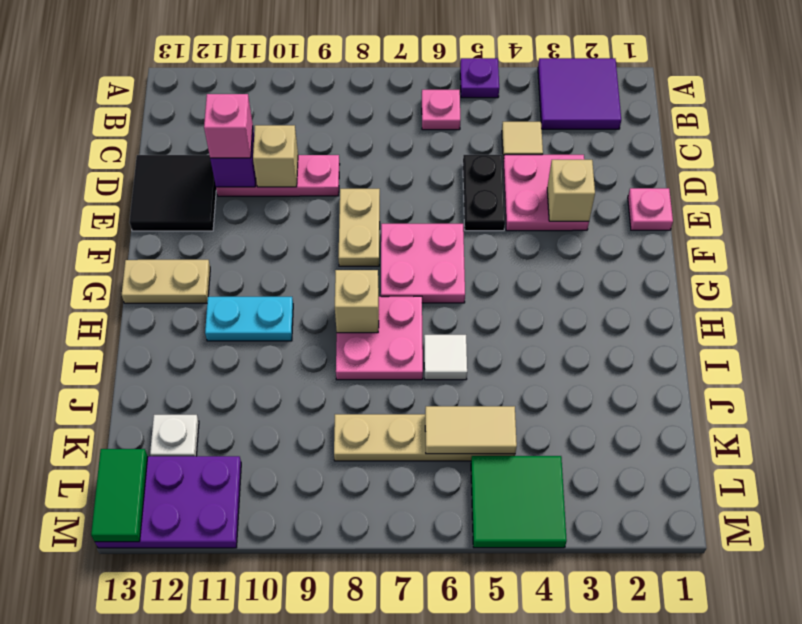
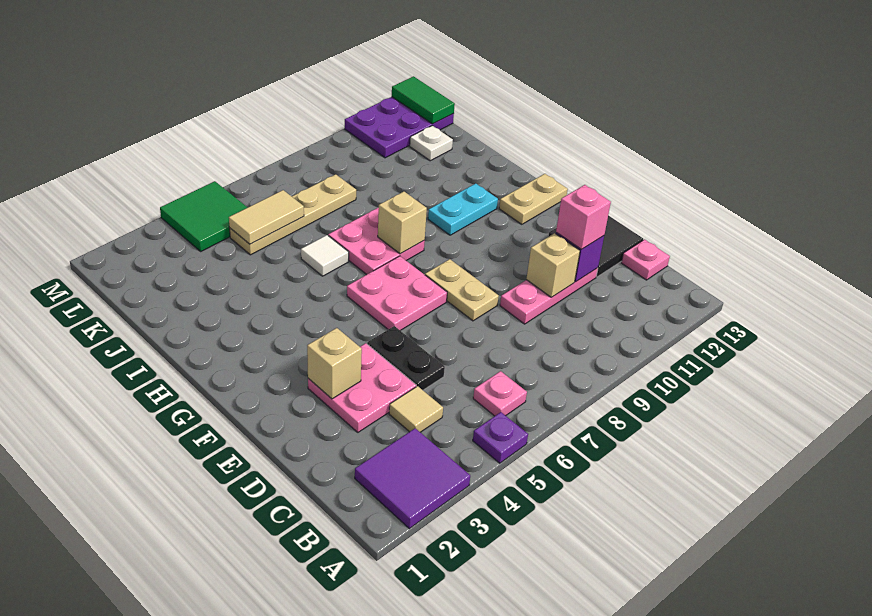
pink plate E1 level 1 -> pink plate C13 level 1

